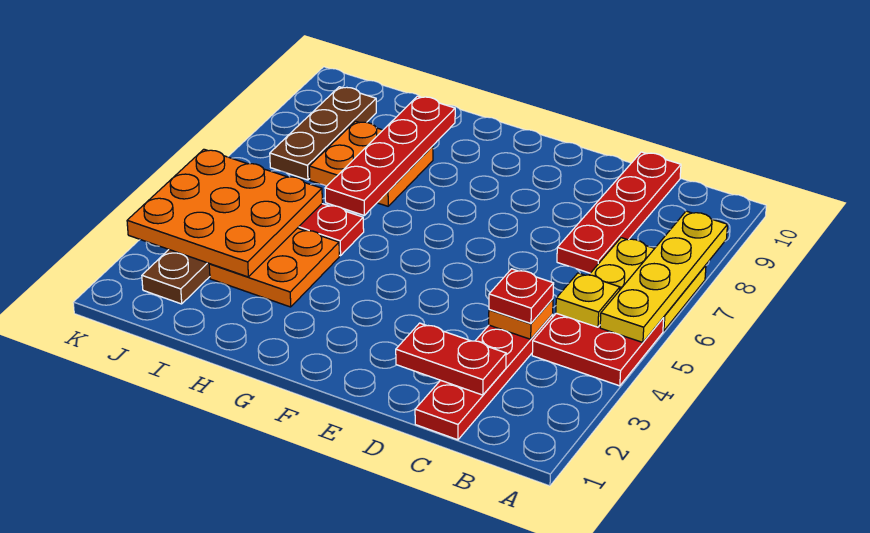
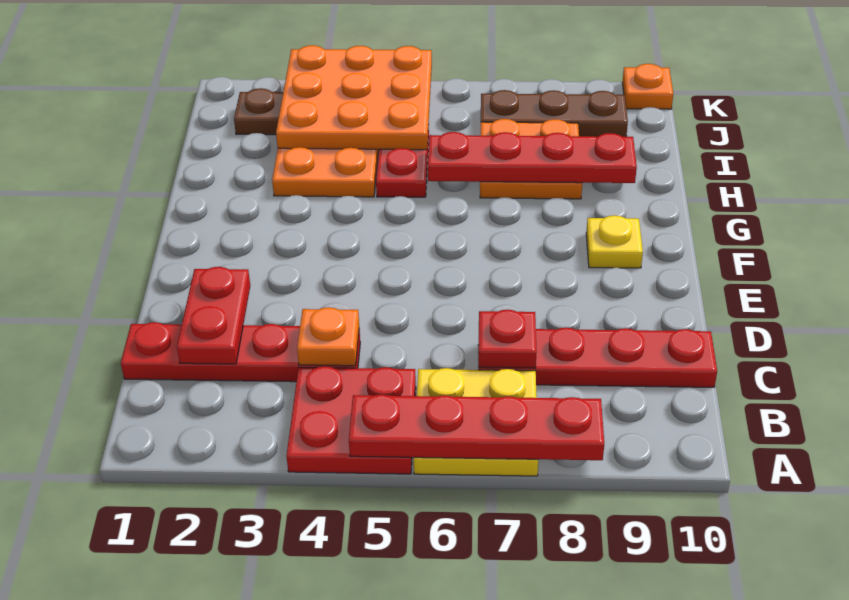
yellow plate A5:A8 level 2 -> red plate A5:A8 level 2
yellow plate B5 level 2 -> yellow plate F9 level 1
red plate C4 level 3 -> red plate C7 level 2
none -> orange plate K10 level 1

